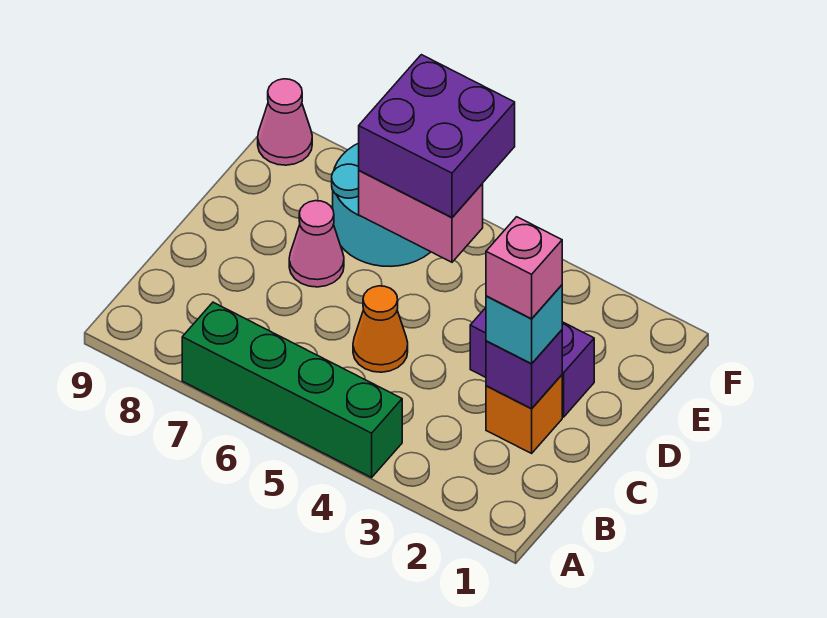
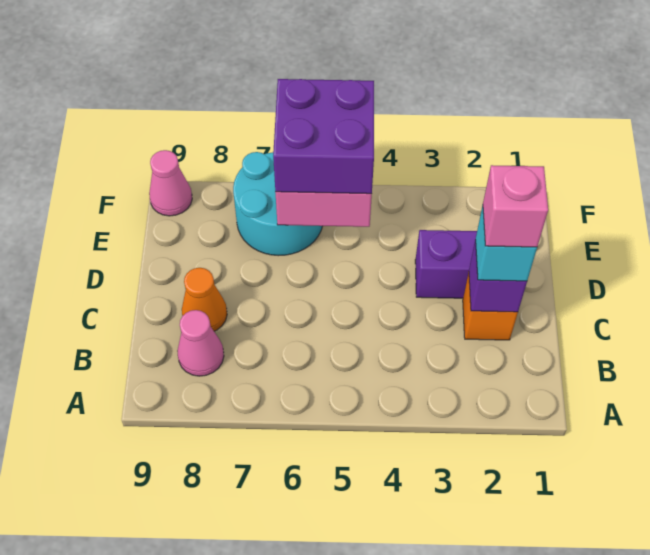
green brick A4:A7 level 1 -> none
orange cone C5 level 1 -> orange cone C8 level 1
pink cone D7 level 1 -> pink cone B8 level 1

